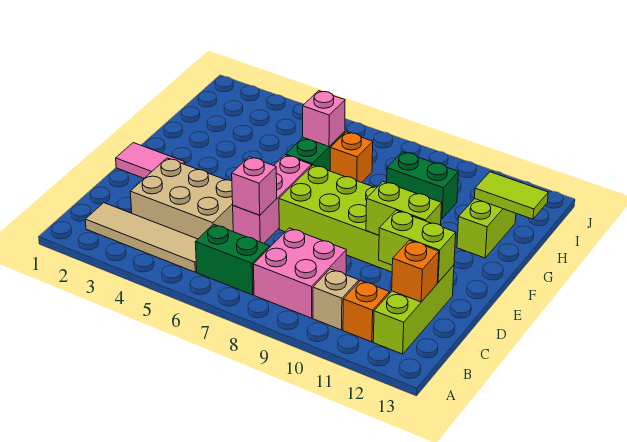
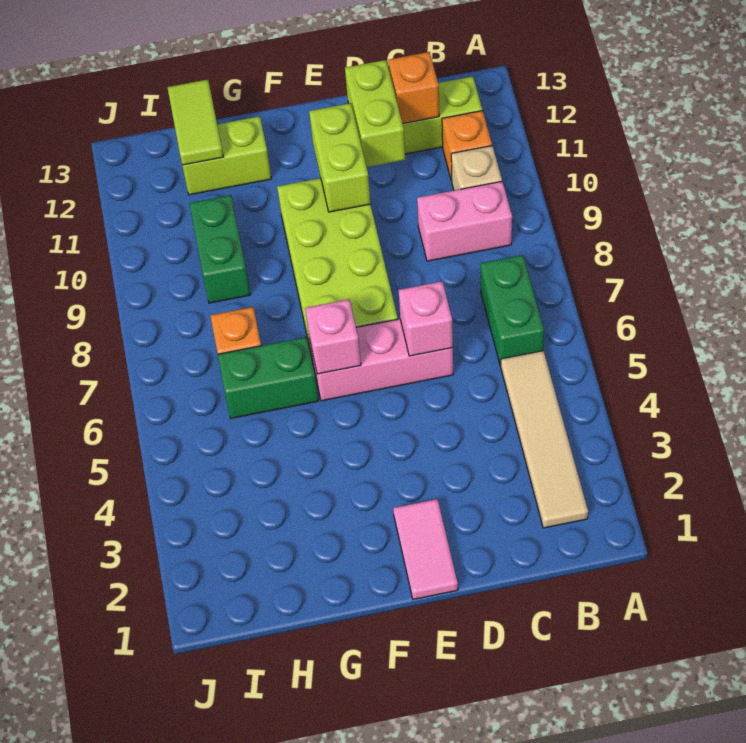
pink brick B8:C9 level 1 -> pink brick B9:C9 level 1
tan brick C3:D5 level 1 -> none
pink brick H6 level 2 -> pink brick F6 level 2

